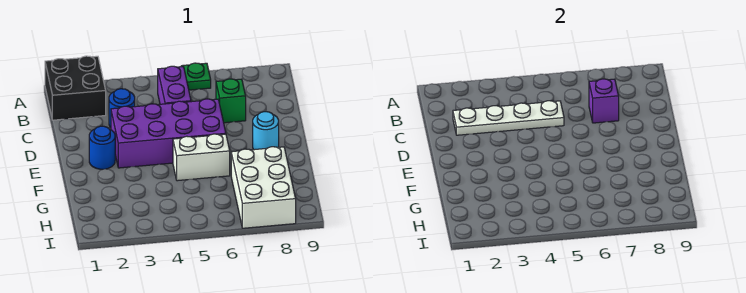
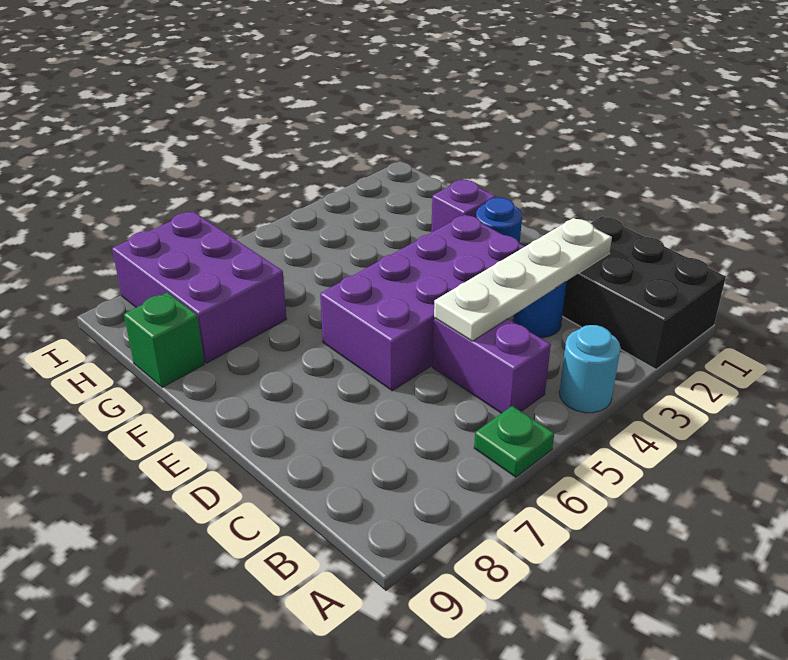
black brick A1:B2 level 1 -> black brick A1:C2 level 1
green brick C7 level 1 -> green brick G9 level 1
purple brick C7 level 2 -> purple brick F2 level 1
cyan round brick E8 level 1 -> cyan round brick A4 level 1
white brick F5:F6 level 1 -> none
white brick G7:I8 level 1 -> purple brick G7:I8 level 1

